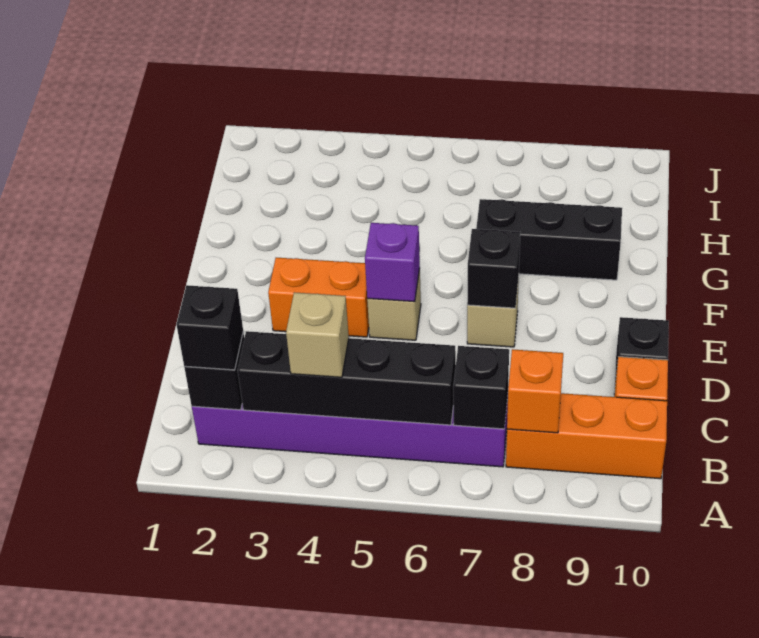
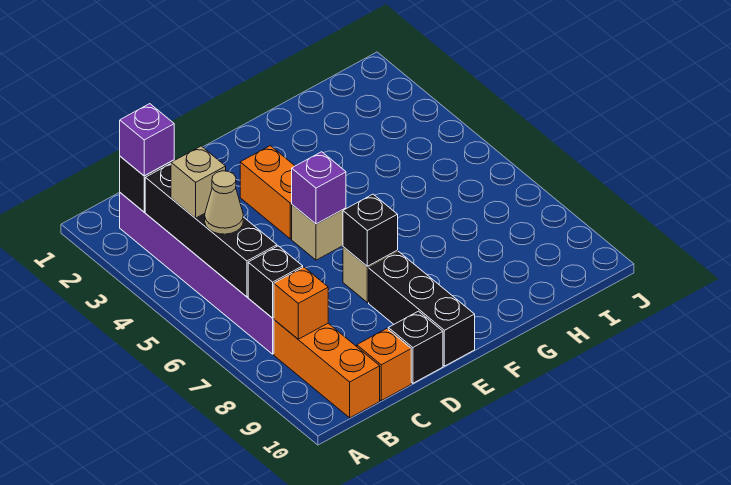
black brick B2 level 3 -> purple brick B2 level 3
none -> tan cone B5 level 3
black brick G7:G9 level 1 -> black brick E8:E10 level 1

